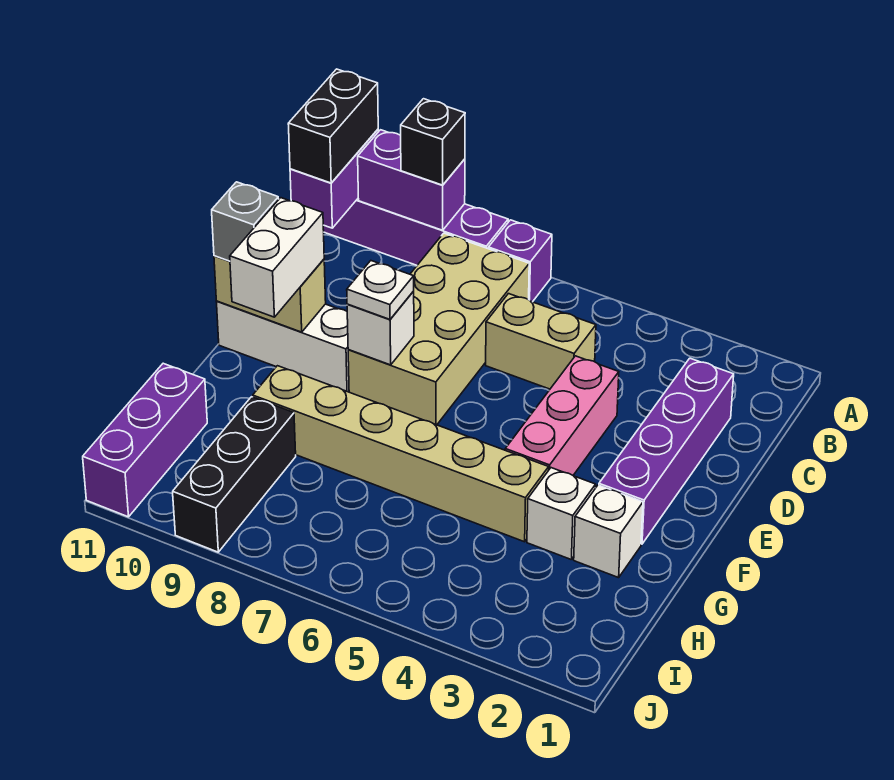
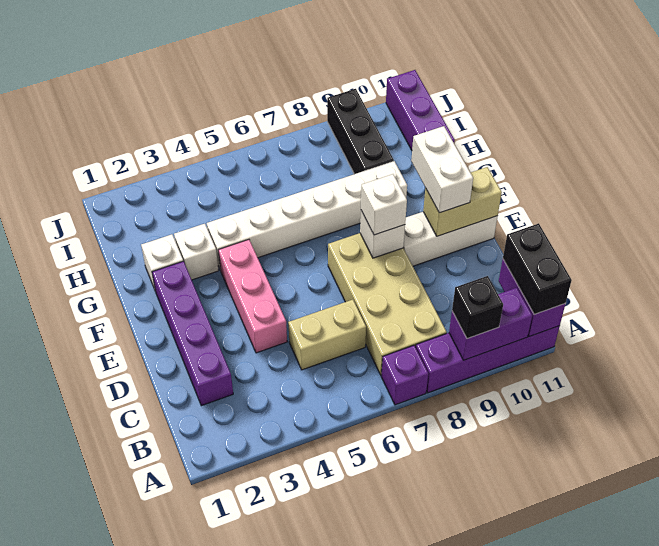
white plate E8 level 3 -> white brick E8 level 3
grey brick E11 level 3 -> none
tan brick G4:G9 level 1 -> white brick G4:G9 level 1

